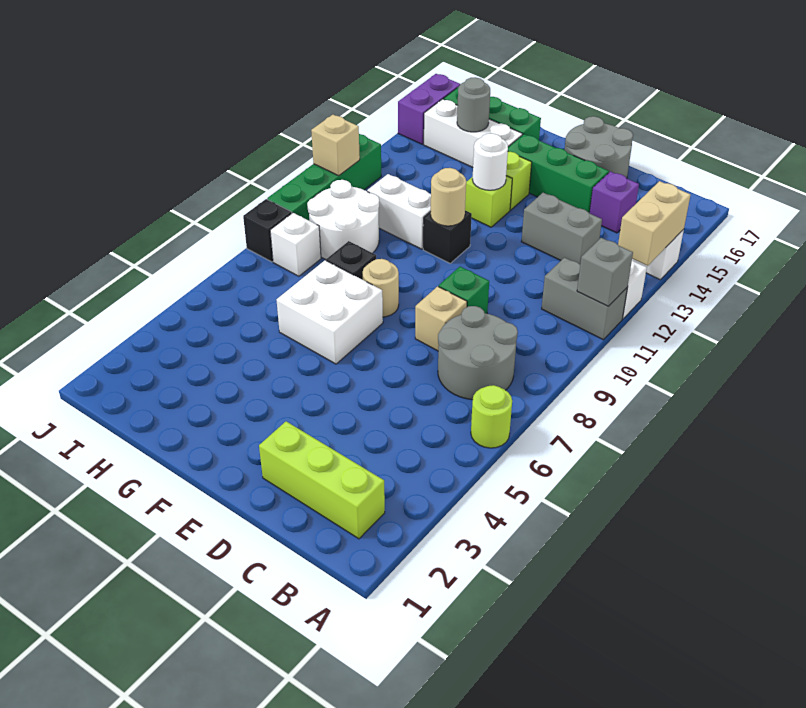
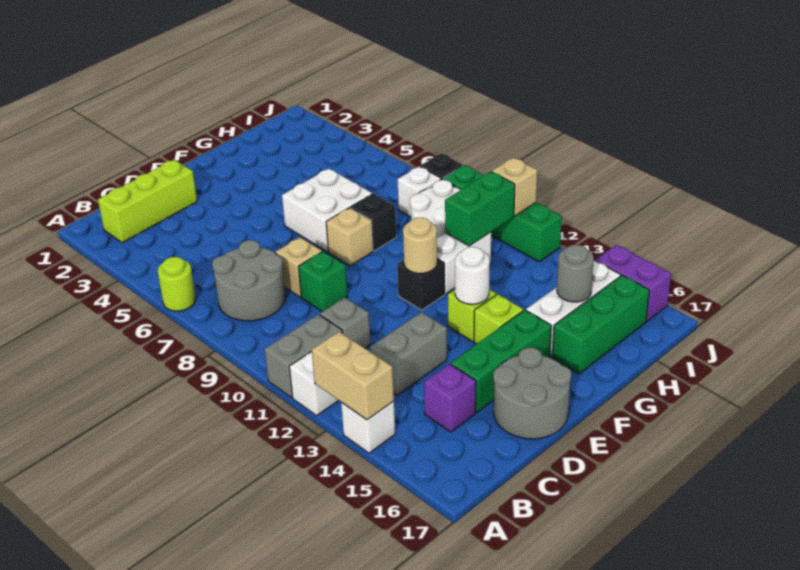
grey brick A11 level 2 -> grey brick C11 level 1
tan round brick F8 level 1 -> tan brick F8 level 1
none -> green brick H11:I11 level 2

